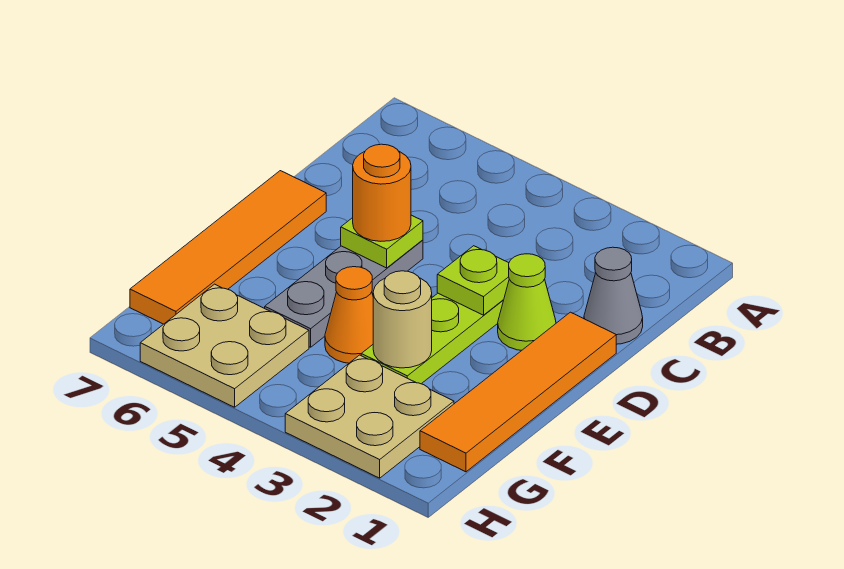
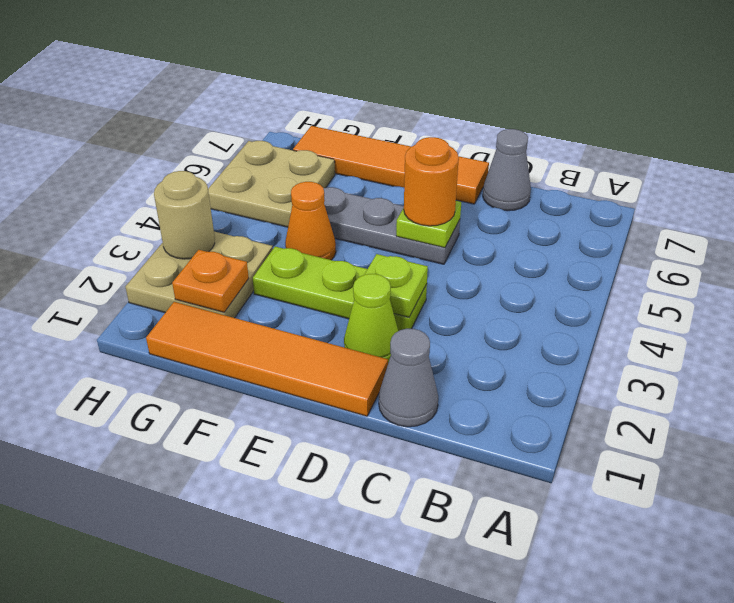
none -> grey cone C7 level 1
tan round brick F3 level 2 -> tan round brick H3 level 2
none -> orange plate G2 level 2

